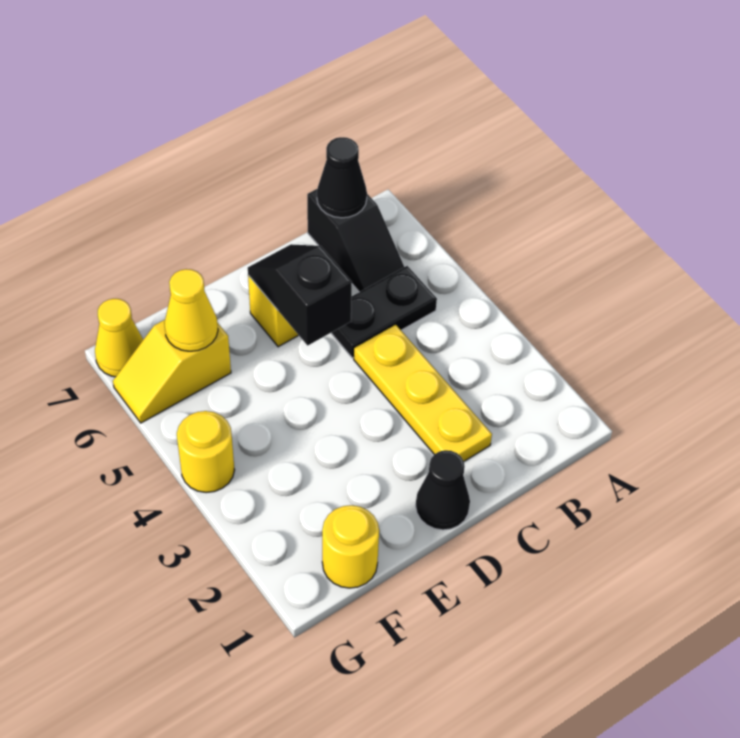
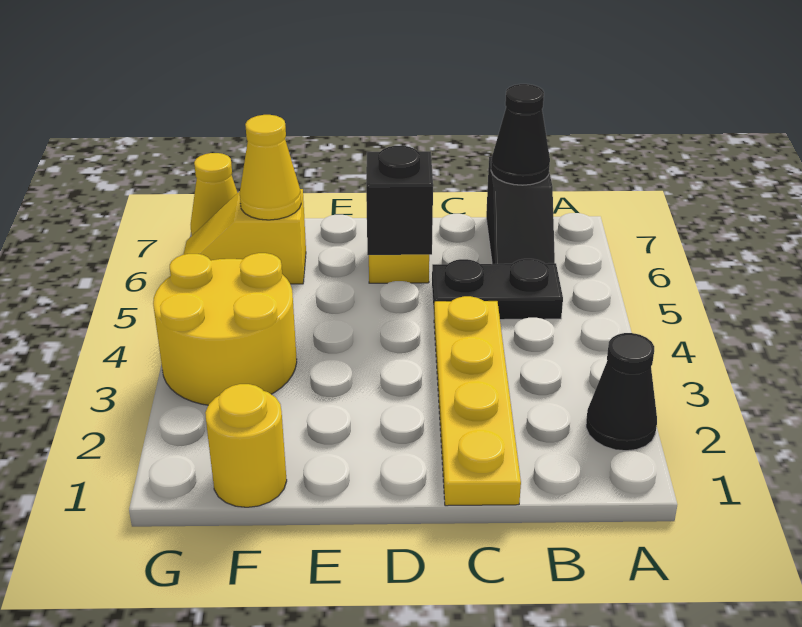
yellow plate C2:C4 level 1 -> yellow plate C1:C4 level 1
black cone D1 level 1 -> black cone A2 level 1
yellow round brick G4 level 1 -> yellow round brick F3:G4 level 1

